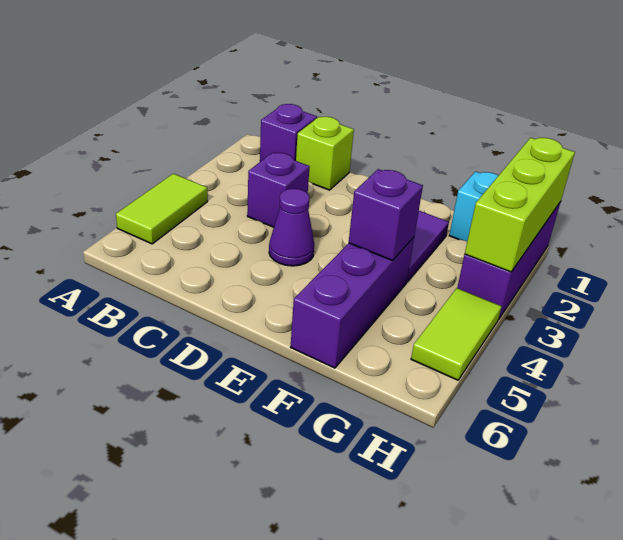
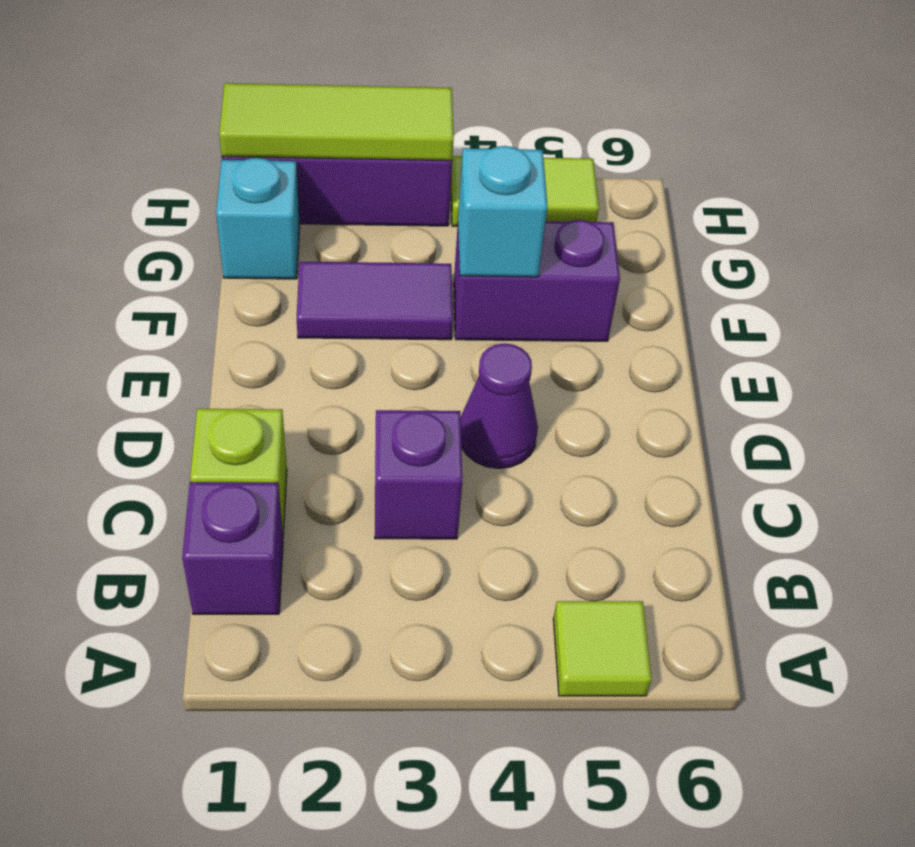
lime tile A4:A5 level 1 -> lime tile A5 level 1
purple brick F4:F6 level 1 -> purple brick F4:F5 level 1
purple brick F4 level 2 -> cyan brick F4 level 2
lime brick H1:H3 level 2 -> lime tile H1:H3 level 2

